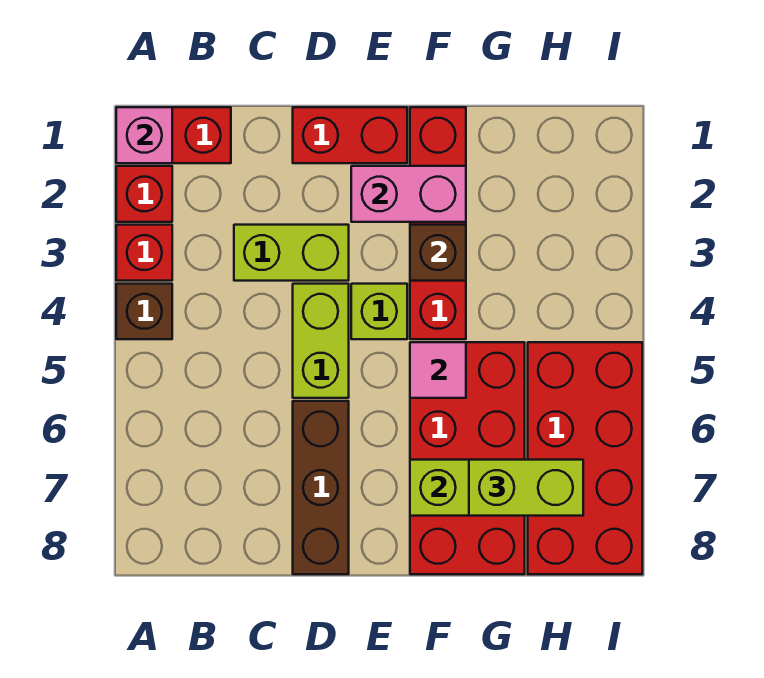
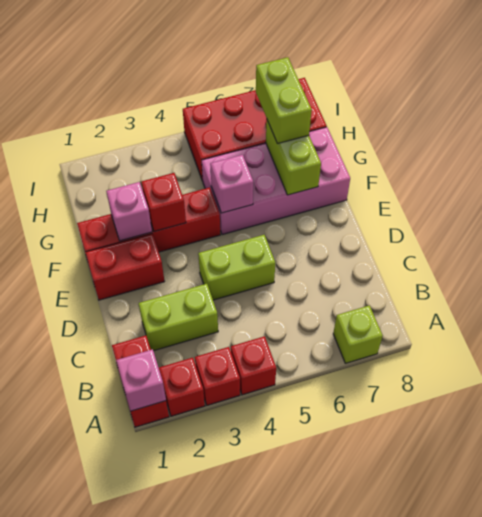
brown brick A4 level 1 -> red brick A4 level 1
lime brick C3:D3 level 1 -> lime brick C2:C3 level 1
red brick D1:E1 level 1 -> red brick E1:E2 level 1
brown brick D6:D8 level 1 -> none
pink brick E2:F2 level 2 -> pink brick F2 level 2
lime brick E4 level 1 -> lime brick A7 level 1
brown brick F3 level 2 -> red brick F3 level 2
red brick F5:G8 level 1 -> pink brick F5:G8 level 1
pink tile F5 level 2 -> pink brick F5 level 2

